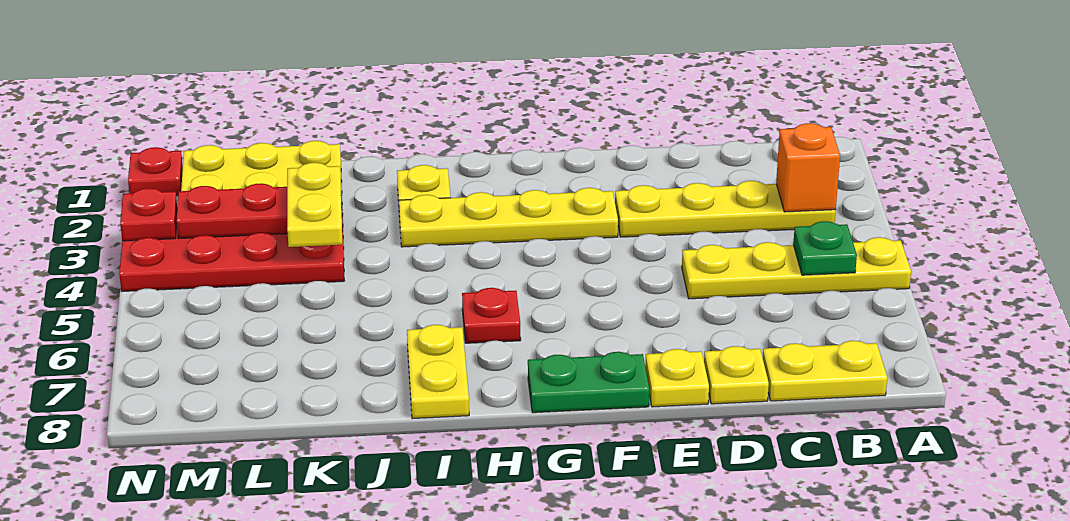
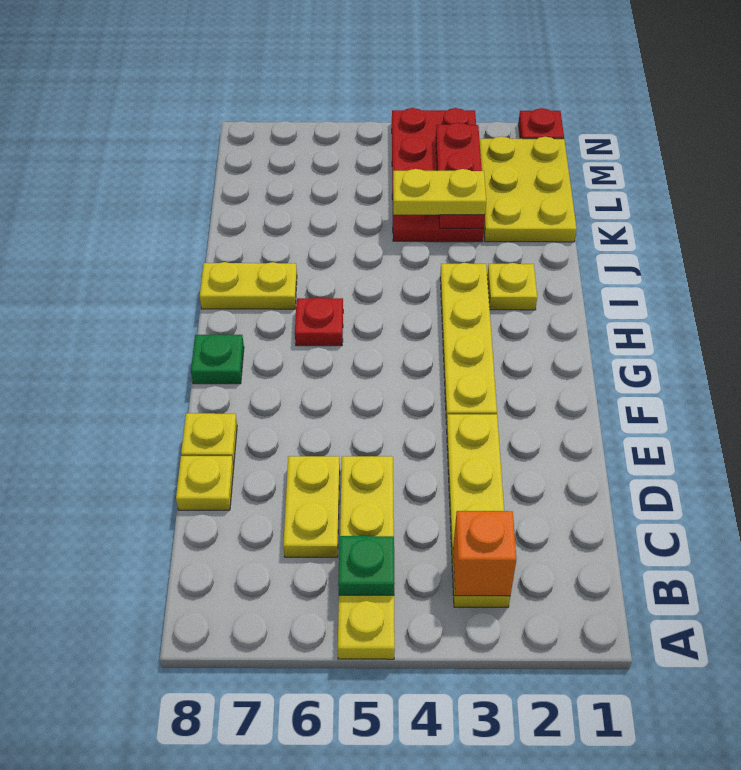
yellow plate B8:C8 level 1 -> yellow plate C6:D6 level 1
green plate F8:G8 level 1 -> green plate G8 level 1
red plate N3 level 2 -> none

